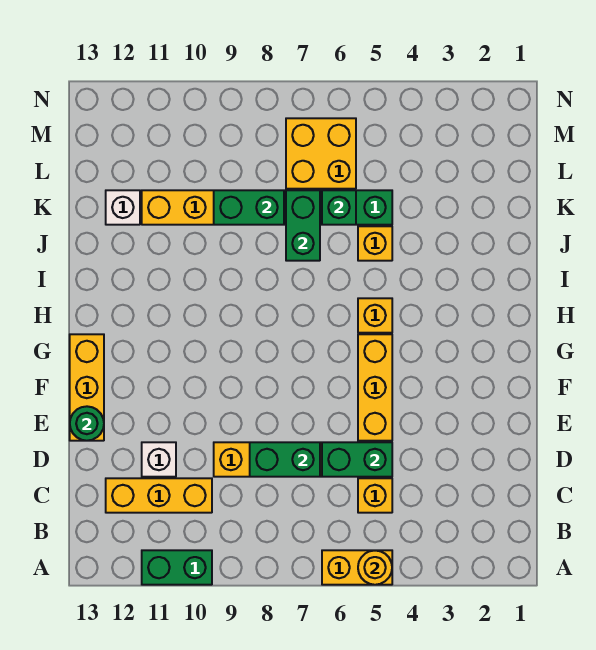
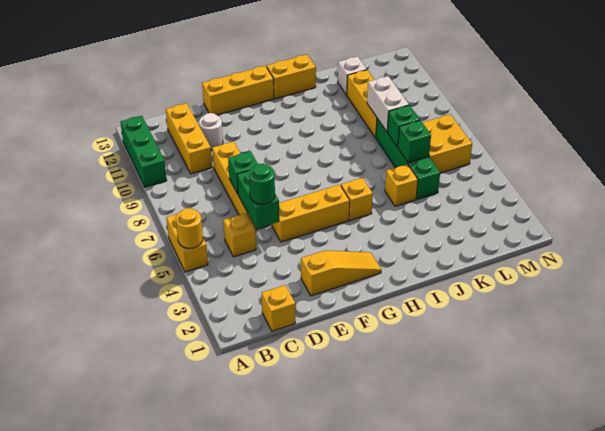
green brick A10:A11 level 1 -> green brick A10:A12 level 1
none -> yellow brick C1 level 1
green brick D7:D8 level 2 -> green brick D7 level 2
white brick D11 level 1 -> white round brick D11 level 1
none -> yellow slope E2:G2 level 1 top E
green round brick E13 level 2 -> green round brick D5 level 3
none -> yellow brick H13:I13 level 1
green brick J7:K7 level 2 -> green brick K7 level 2
green brick K8:K9 level 2 -> white brick K8:K9 level 2

